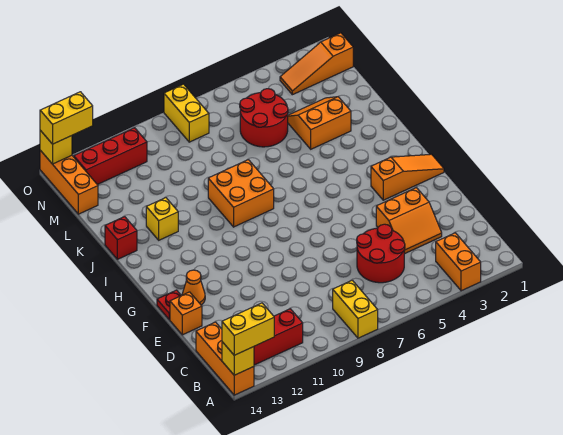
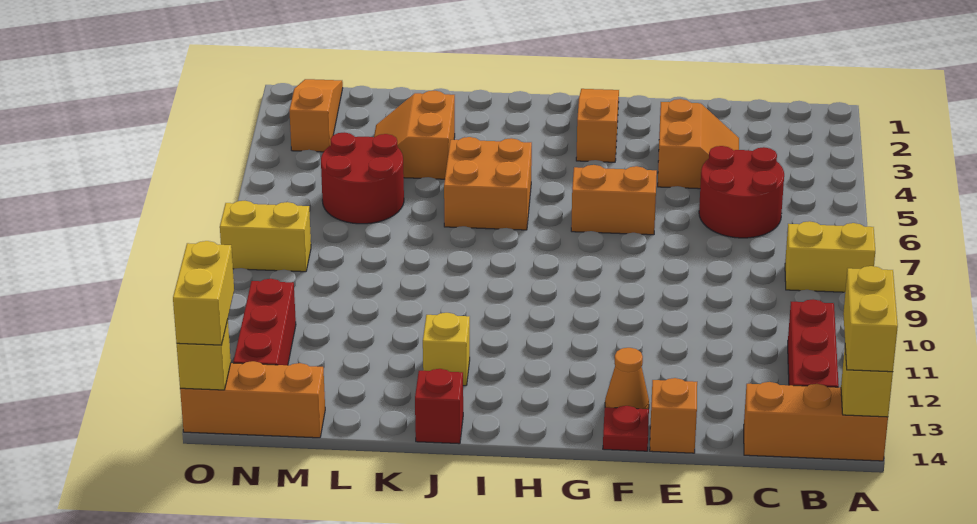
orange brick A3:B3 level 1 -> orange brick F6:G6 level 1
orange brick I8:J9 level 1 -> orange brick I5:J6 level 1
orange slope N1:N3 level 1 top 1 -> orange slope N1:N3 level 1 top 3

